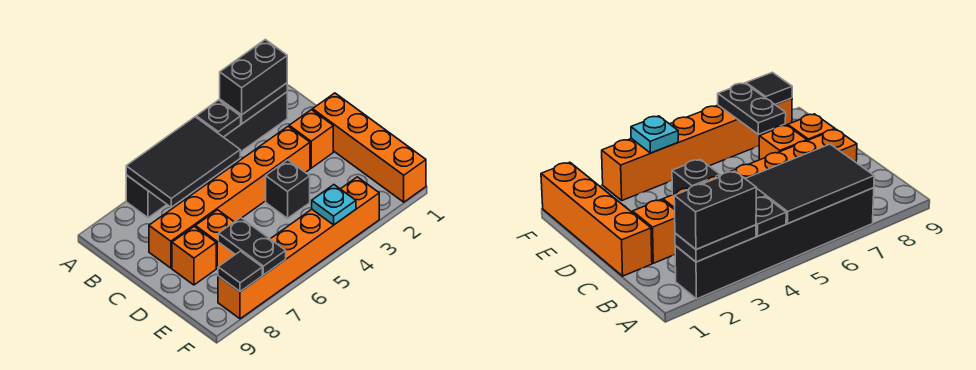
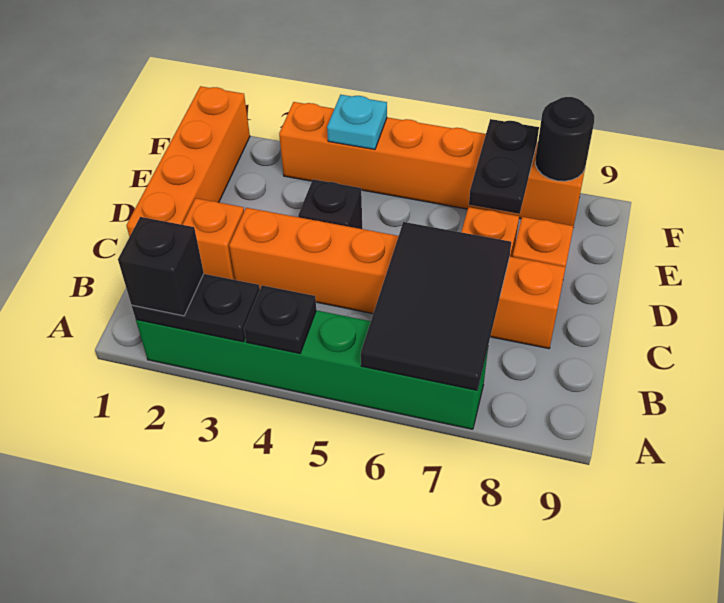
black brick A2:A7 level 1 -> green brick A2:A7 level 1
black brick A2:A3 level 3 -> black brick A2 level 3
black tile A5:B7 level 2 -> black tile A6:C7 level 2
black tile F8 level 2 -> black round brick F8 level 2

